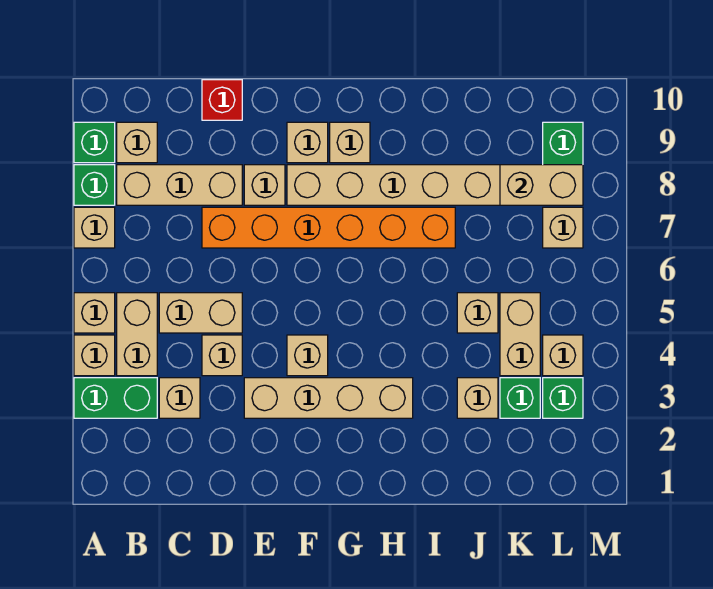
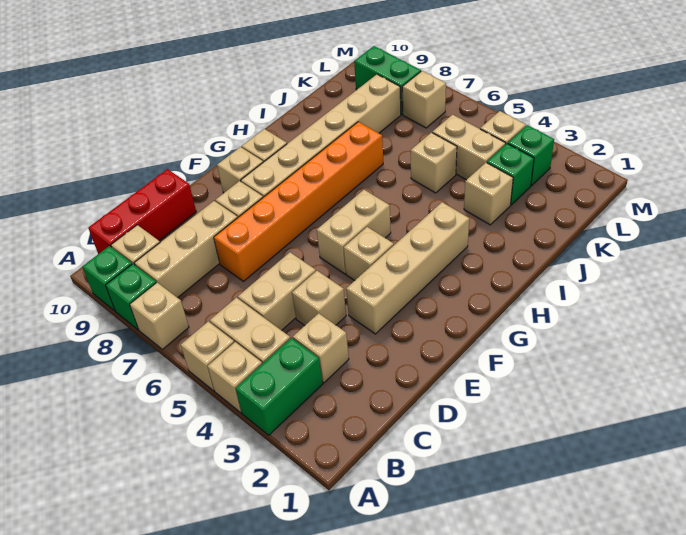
red brick D10 level 1 -> red brick B10:D10 level 1
tan brick K8:L8 level 2 -> tan brick F5:G5 level 1

